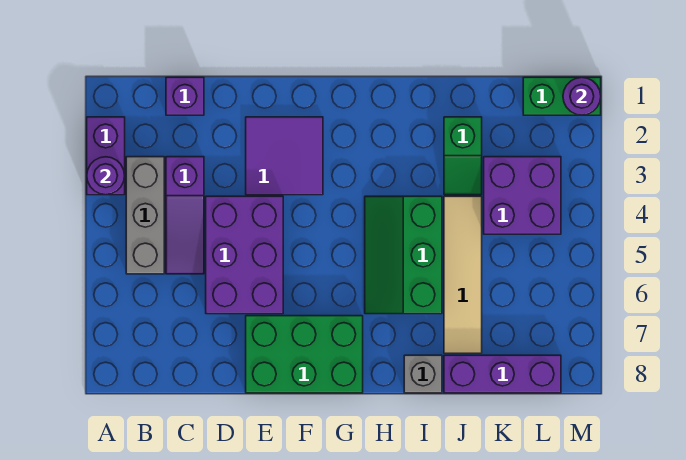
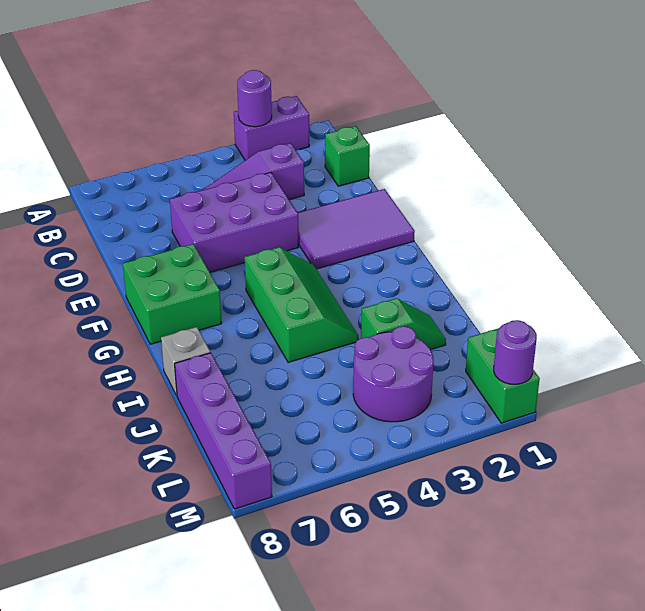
grey brick B3:B5 level 1 -> none
purple brick C1 level 1 -> green brick C1 level 1
purple tile E2:F3 level 1 -> purple tile E1:F3 level 1
green brick E7:G8 level 1 -> green brick F7:G8 level 1
green slope H4:I6 level 1 top I -> green slope G4:I5 level 1 top 5
green slope J2:J3 level 1 top 2 -> green slope J2:J3 level 1 top 3
tan tile J4:J7 level 1 -> none
purple brick J8:L8 level 1 -> purple brick J8:M8 level 1
purple brick K3:L4 level 1 -> purple round brick K3:L4 level 1

